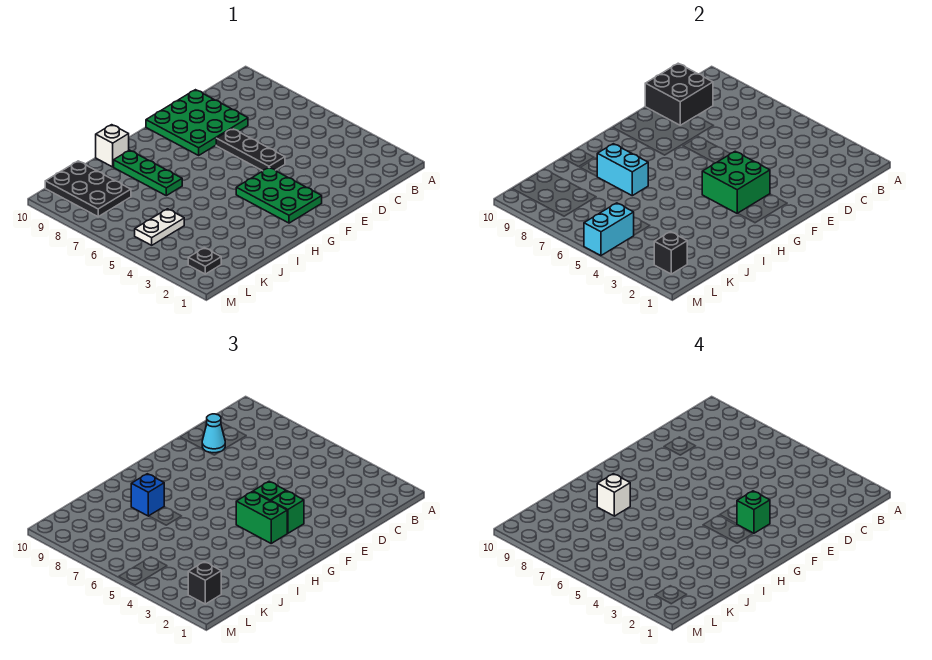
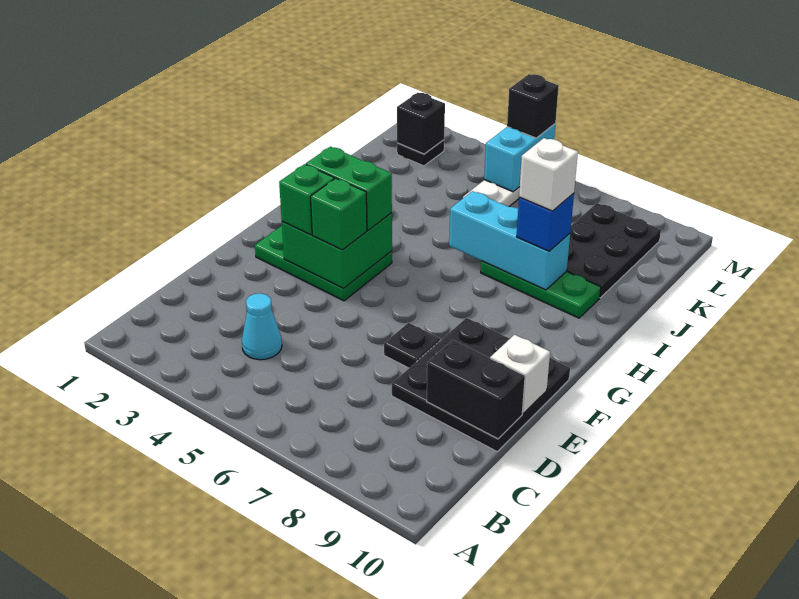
black brick C9:D10 level 2 -> black brick D9:D10 level 2
green plate D8:F10 level 1 -> black plate D8:F10 level 1
cyan cone D9 level 3 -> cyan cone C4 level 1
black plate E5:E7 level 1 -> black plate E7 level 1
green brick F3 level 4 -> none
cyan brick I7:I8 level 2 -> cyan brick I6:I8 level 2
white brick I10 level 1 -> white brick E10 level 2
black plate K8:L10 level 1 -> black plate J8:L9 level 1
black brick L2 level 3 -> black brick M5 level 3

